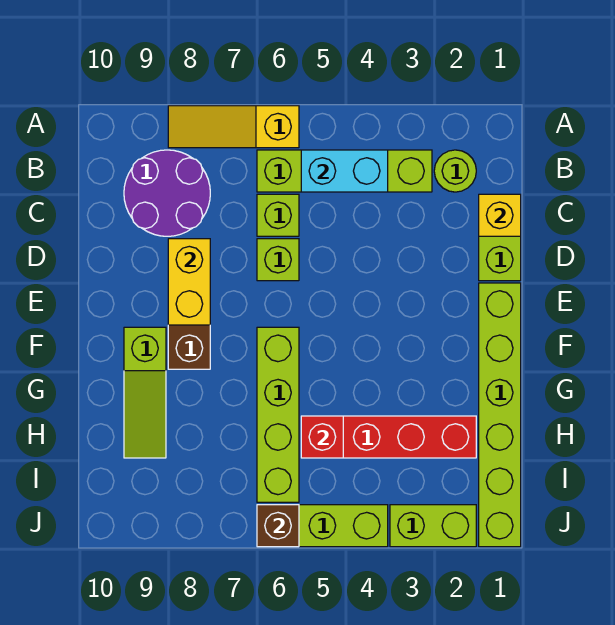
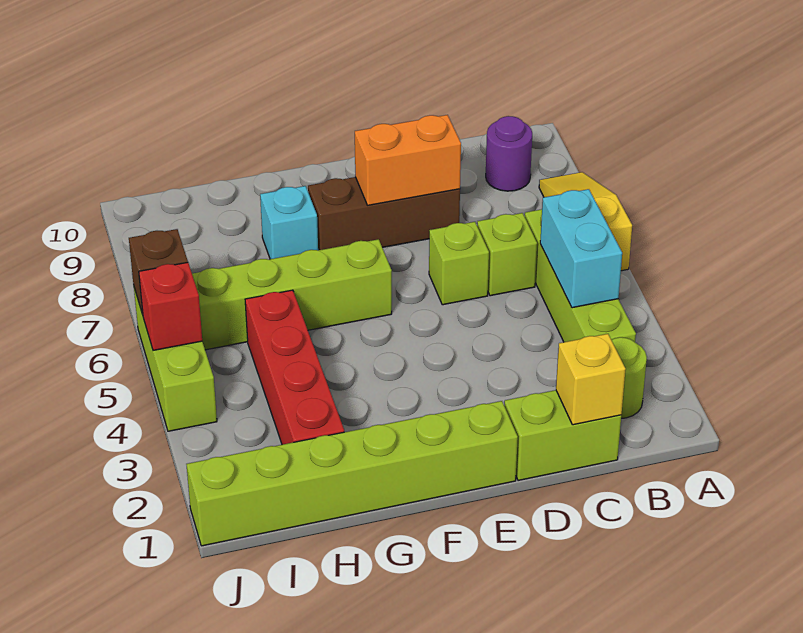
purple round brick B8:C9 level 1 -> purple round brick B9 level 1
yellow brick D8:E8 level 2 -> orange brick D8:E8 level 2
lime slope F9:H9 level 1 top F -> none
none -> cyan brick G8 level 1
red brick H5 level 2 -> red brick J5 level 2
lime brick J2:J3 level 1 -> none

